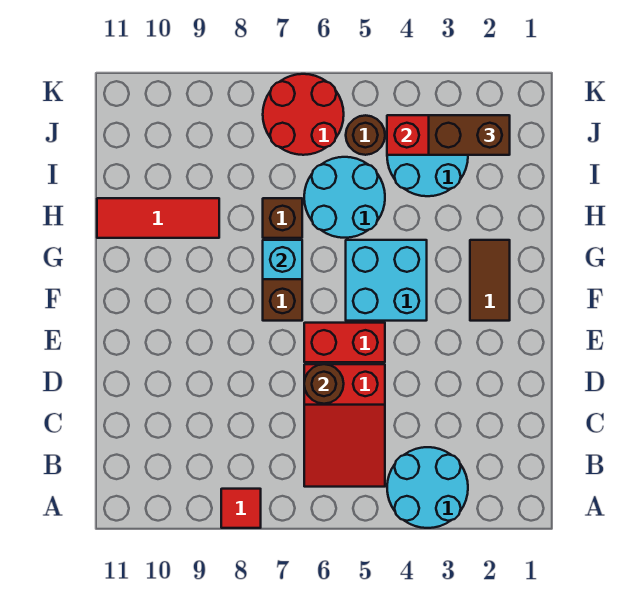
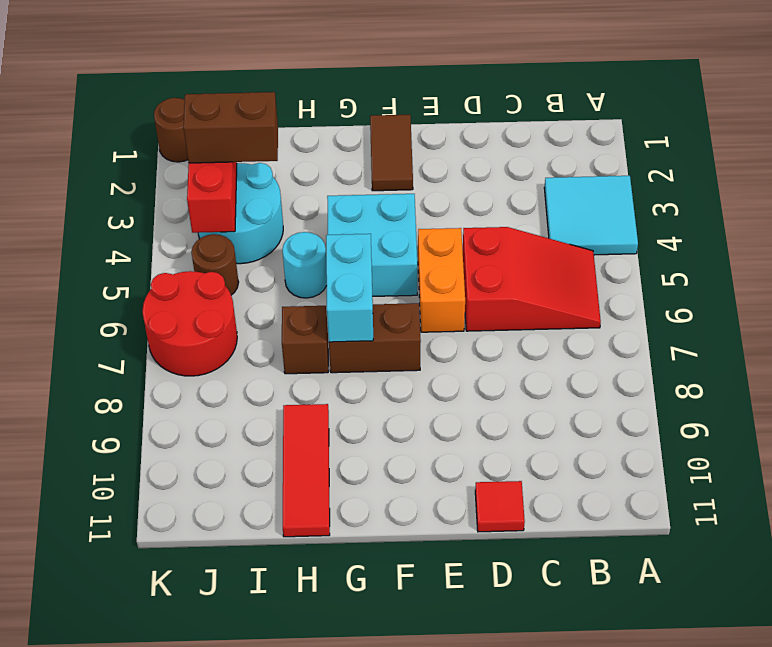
cyan round brick A3:B4 level 1 -> cyan tile A3:B4 level 1
red tile A8 level 1 -> red tile D11 level 1
brown round brick D6 level 2 -> brown round brick K1 level 1
red brick E5:E6 level 1 -> orange brick E5:E6 level 1
brown tile F2:G2 level 1 -> brown tile F1:F2 level 1
cyan brick G7 level 2 -> cyan brick G6:G7 level 2
cyan round brick H5:I6 level 1 -> cyan round brick H5 level 1
brown brick J2:J3 level 3 -> brown brick I3:J3 level 3

